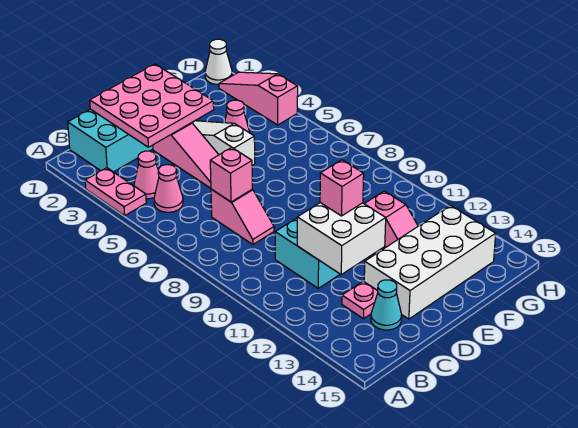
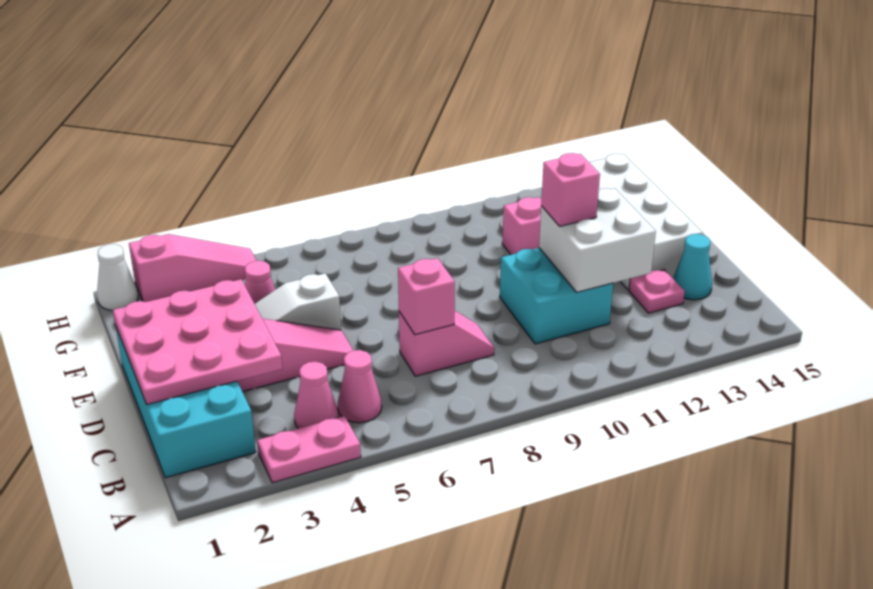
pink slope H2:H4 level 1 top 4 -> pink slope H2:H4 level 1 top 2

